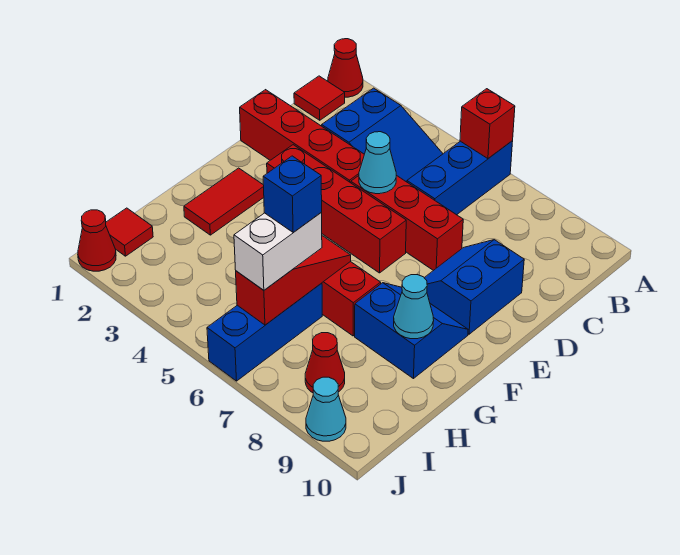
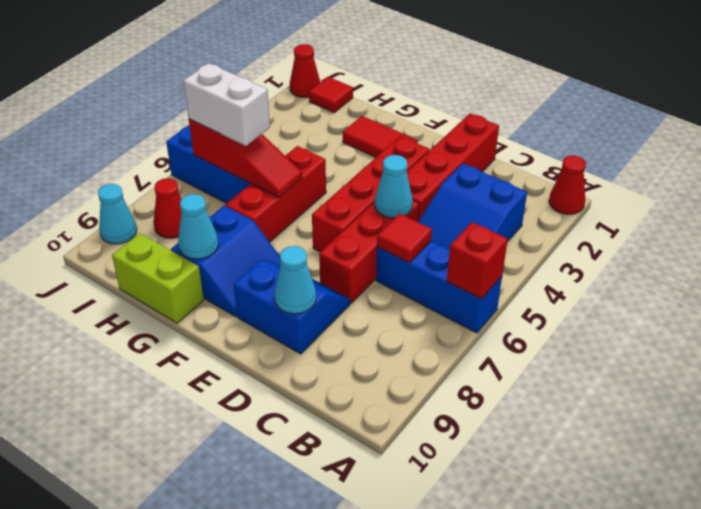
red tile B1 level 1 -> red tile C6 level 2
none -> cyan cone D9 level 2
none -> lime brick G10:H10 level 1
blue brick H6 level 4 -> none

